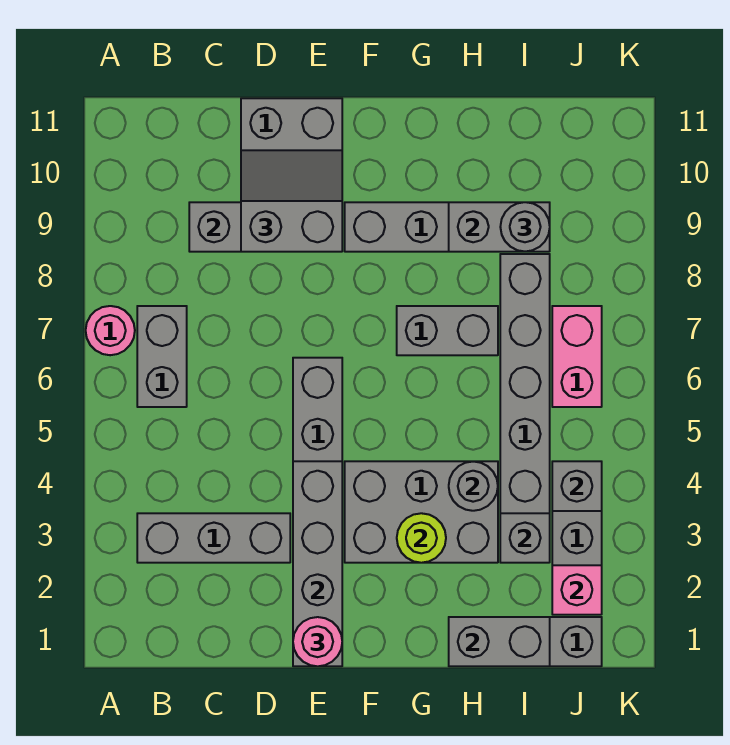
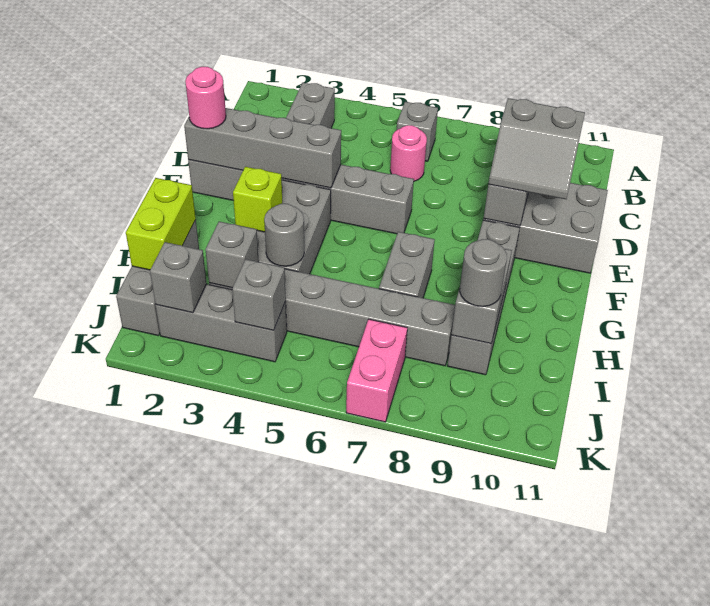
pink round brick A7 level 1 -> pink round brick C6 level 1
grey brick B6:B7 level 1 -> grey brick B6 level 1
grey slope D9:E10 level 3 top 9 -> grey slope D9:E10 level 3 top D
lime round brick G3 level 2 -> lime brick G3 level 2
grey brick H1:I1 level 2 -> lime brick H1:I1 level 2
pink brick J2 level 2 -> grey brick J2 level 2
pink brick J6:J7 level 1 -> pink brick J7:K7 level 1

